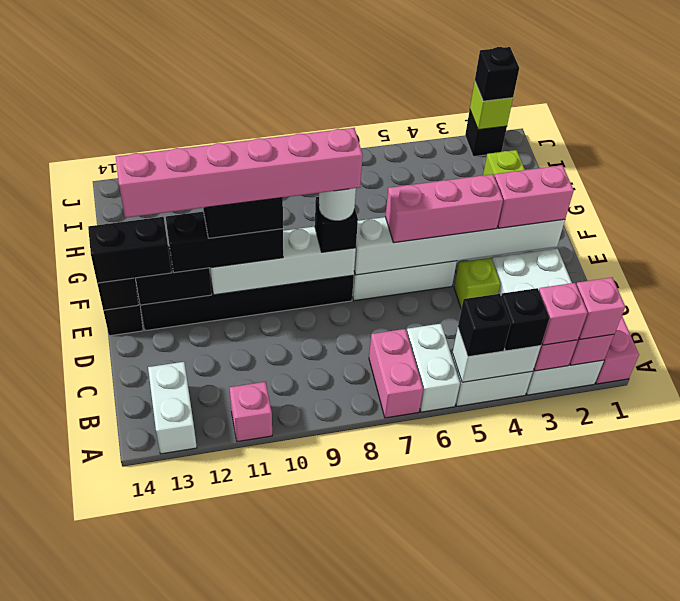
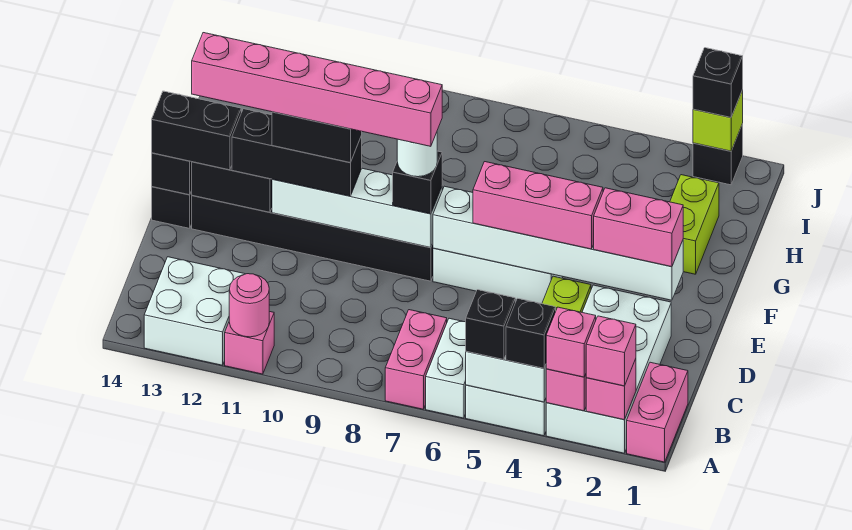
none -> pink round brick A11 level 2
white brick A13:B13 level 1 -> white brick A12:B13 level 1

